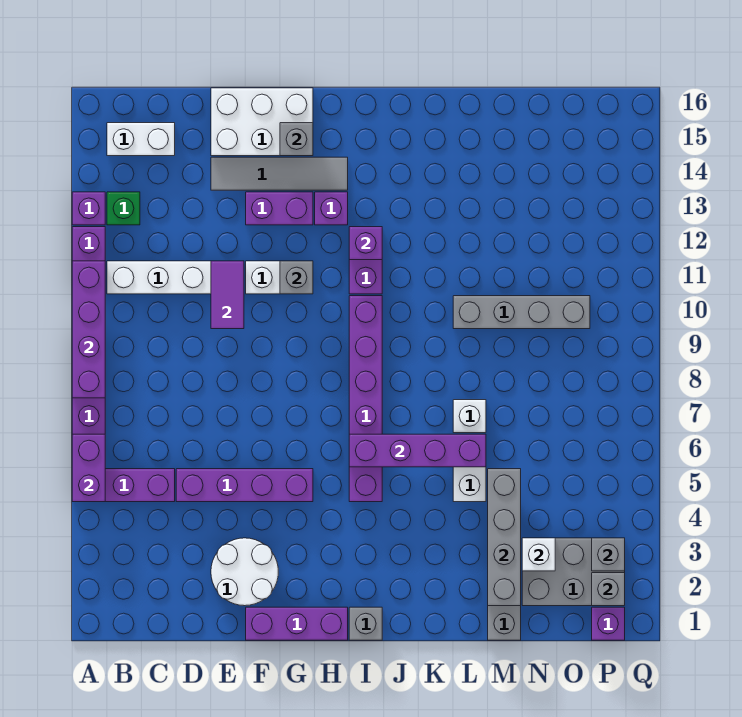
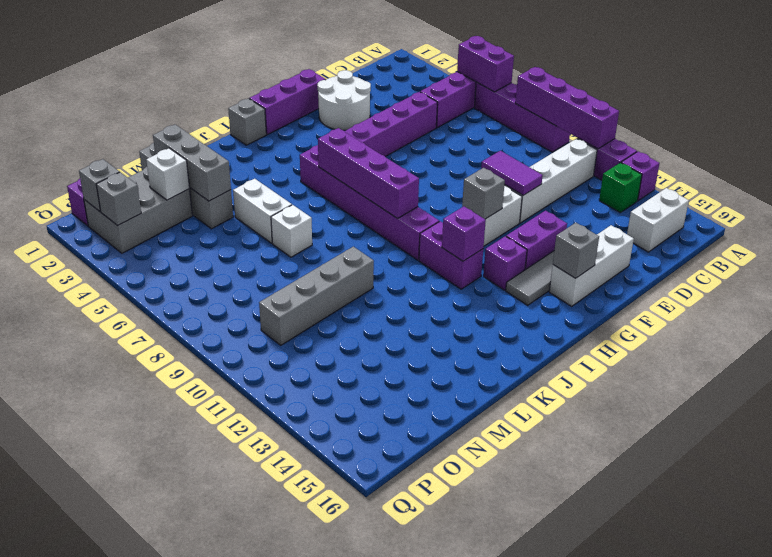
white brick E15:G16 level 1 -> white brick E15:G15 level 1
purple brick I6:L6 level 2 -> purple brick I6:I9 level 2
grey brick M2:M5 level 2 -> grey brick M2:M4 level 2

